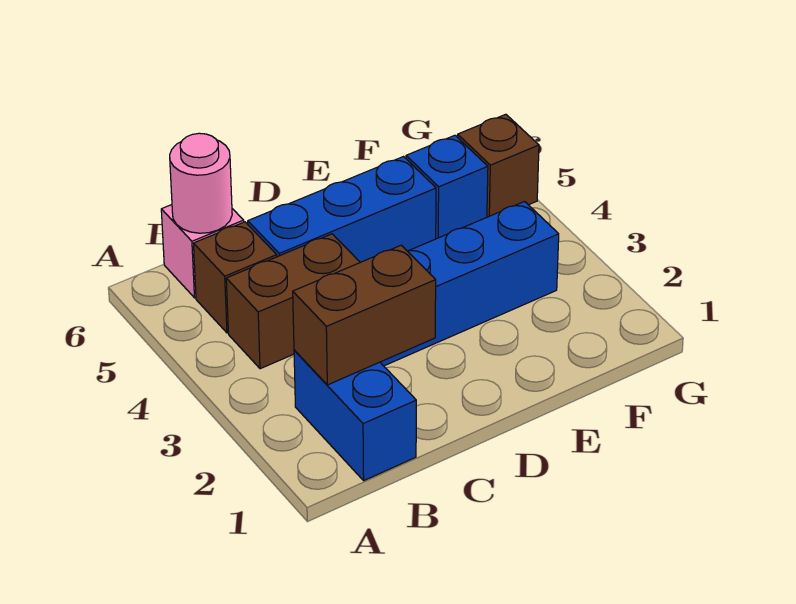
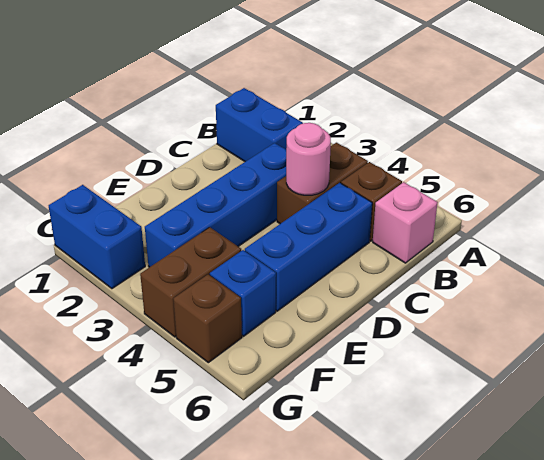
brown brick B2:C2 level 2 -> brown brick F4:G4 level 1
pink round brick B6 level 2 -> pink round brick C4 level 2
none -> blue brick G1:G2 level 1

